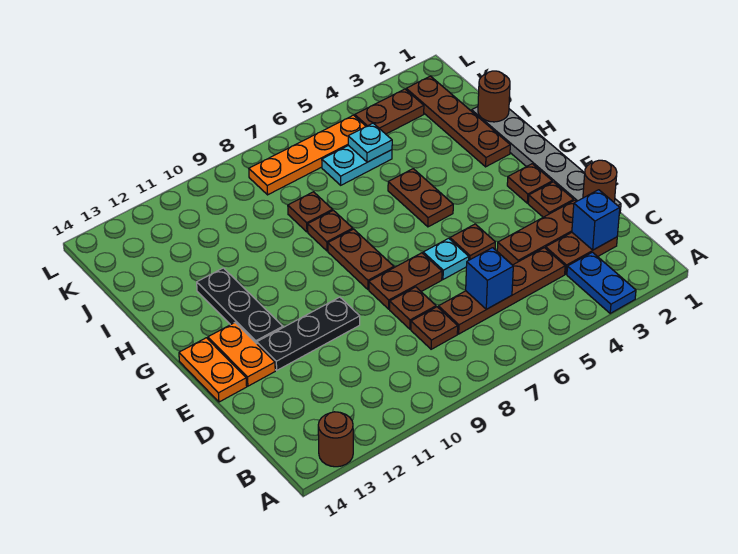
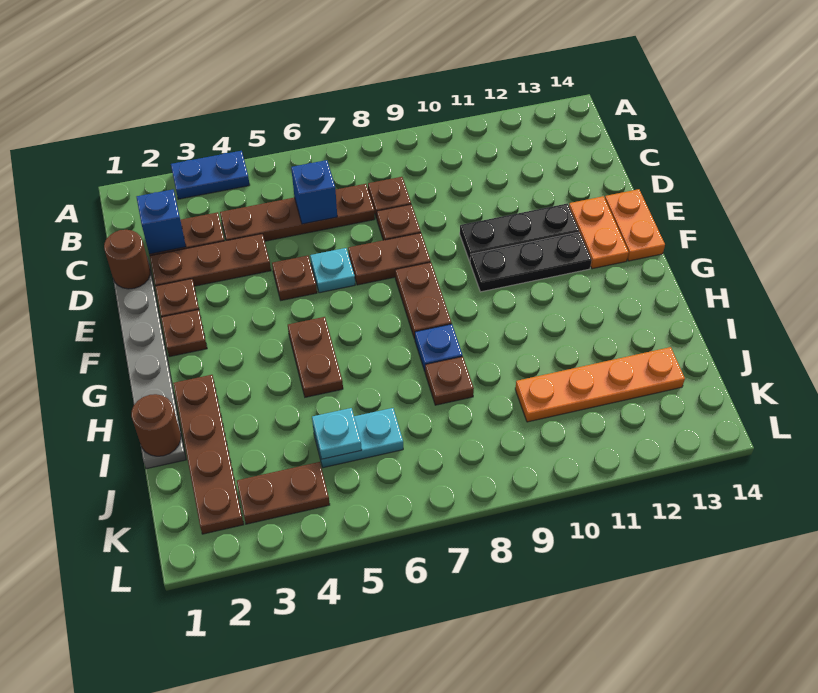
blue plate A3:B3 level 1 -> blue plate A3:A4 level 1
brown round brick A13 level 1 -> none
black plate F12:H12 level 1 -> black plate F10:F12 level 1
brown plate H8 level 1 -> blue plate H8 level 1
orange plate K5:K8 level 1 -> orange plate J10:J13 level 1

